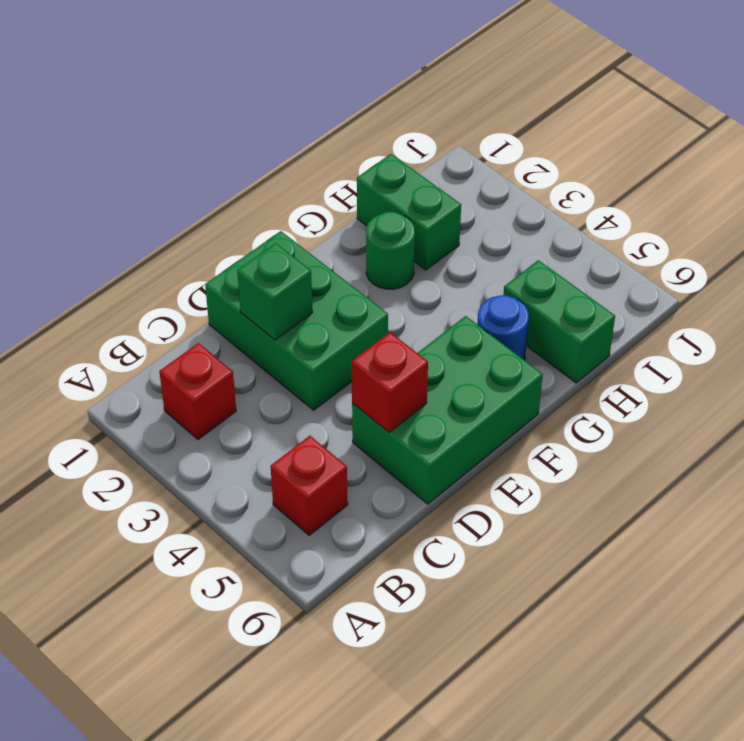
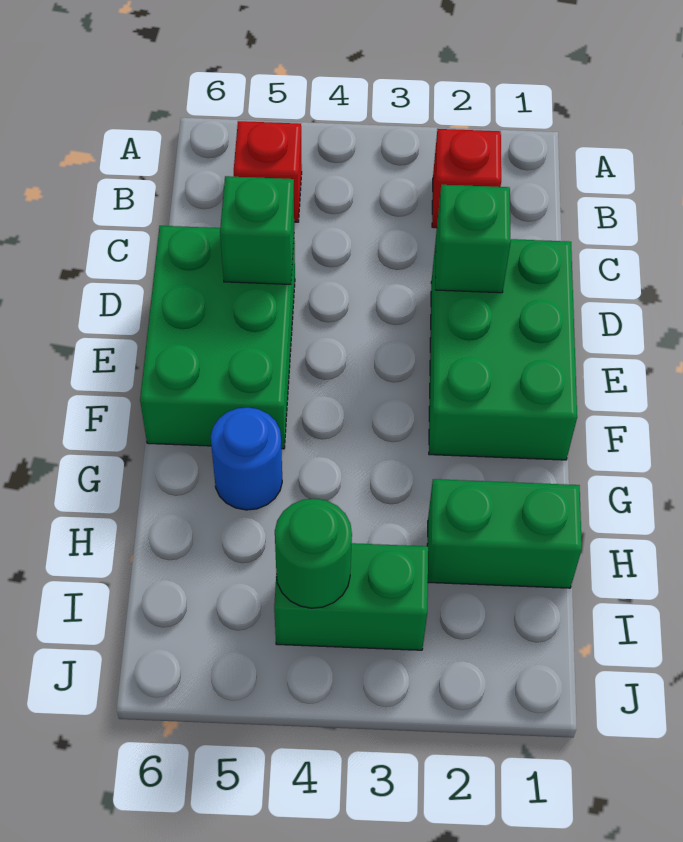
green brick D1:E3 level 1 -> green brick D1:F2 level 1
red brick D5 level 2 -> green brick D5 level 2
green round brick G2 level 1 -> green round brick I4 level 2
green brick H5:H6 level 1 -> green brick I3:I4 level 1

